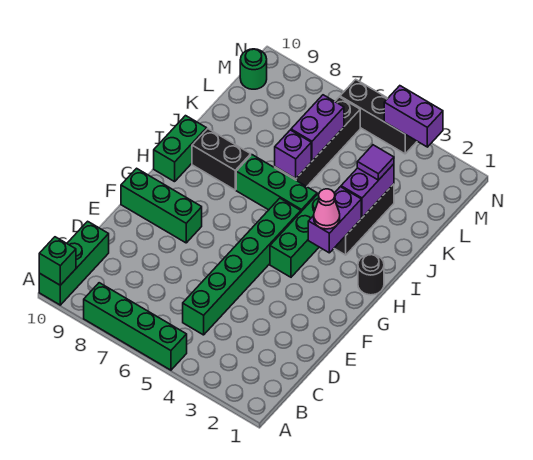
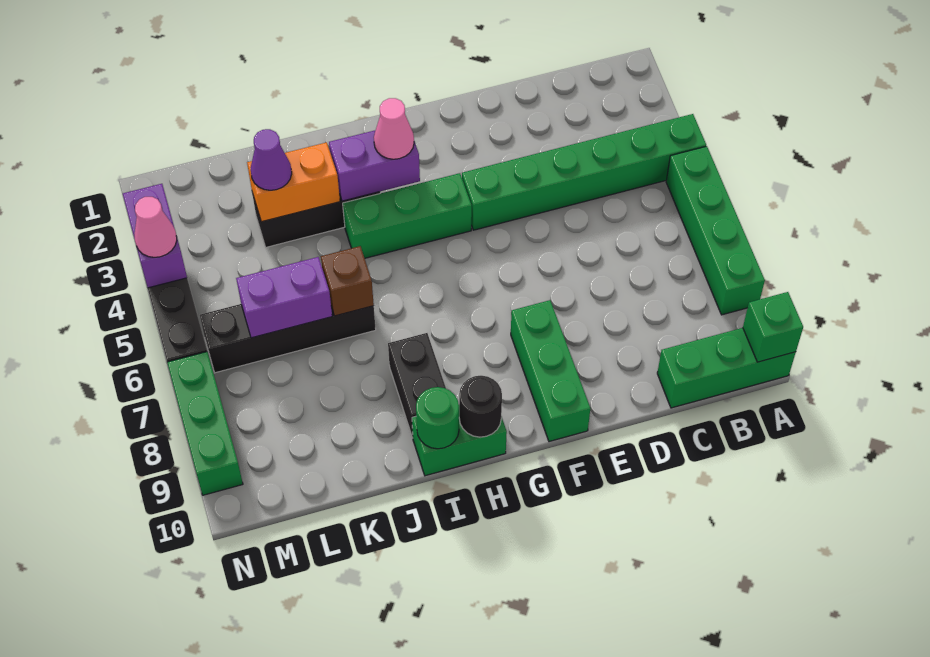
green brick C5:H5 level 1 -> green brick A4:F4 level 1
black round brick H1 level 1 -> black round brick H10 level 2
green brick I5:I7 level 1 -> green brick N7:N9 level 1
purple brick J3:K3 level 2 -> orange brick J3:K3 level 2
purple brick J6 level 2 -> brown brick J6 level 2
purple tile K3 level 3 -> purple cone K3 level 3
green round brick M10 level 1 -> green round brick I10 level 2
none -> pink cone N4 level 3

